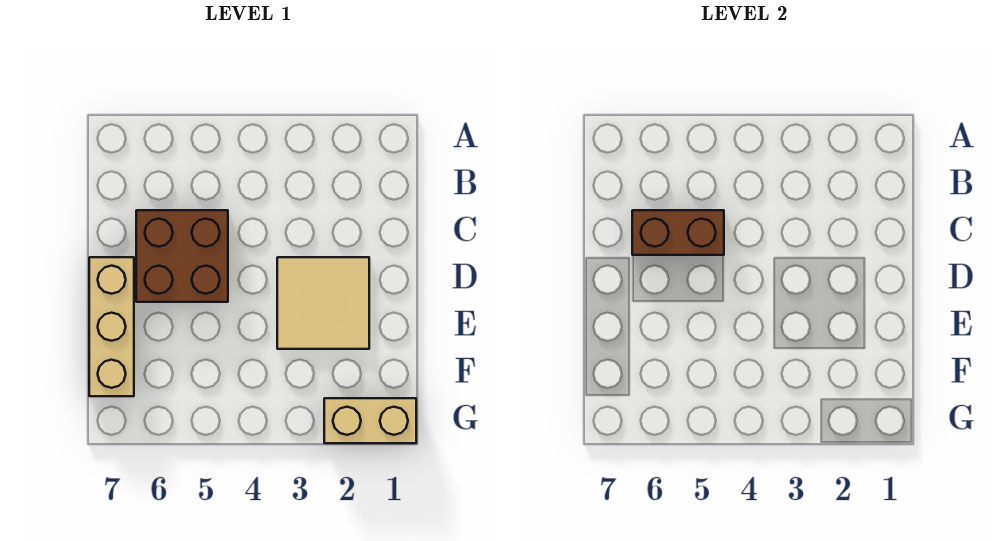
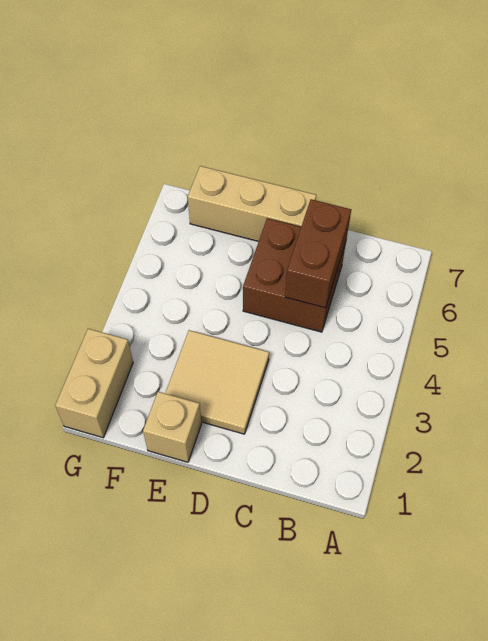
none -> tan brick E1 level 1

